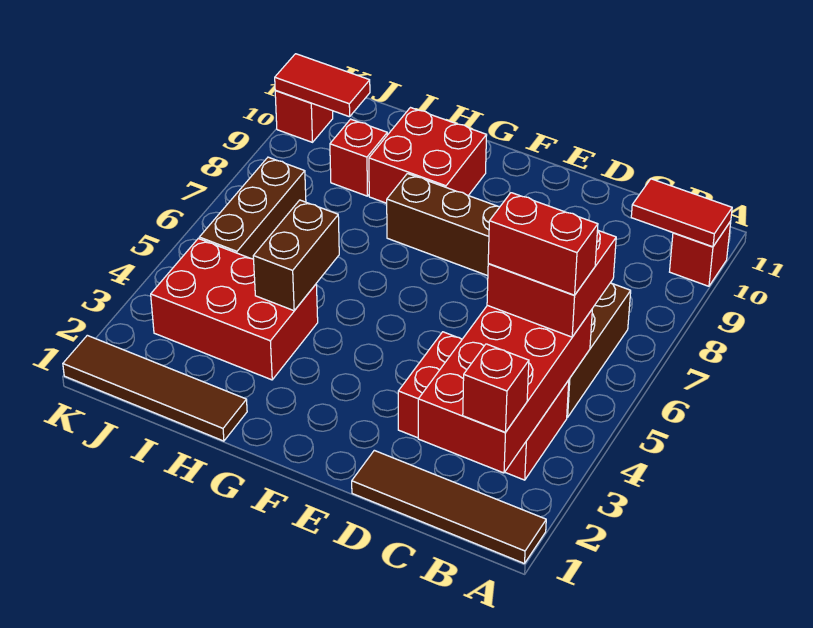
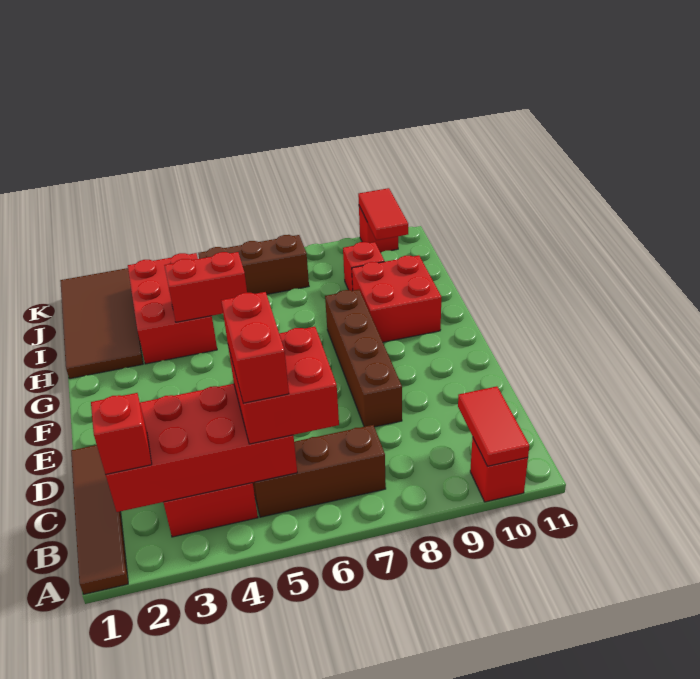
brown tile H1:K1 level 1 -> brown tile H1:K2 level 1
brown brick H4:H5 level 2 -> red brick H4:H5 level 2

